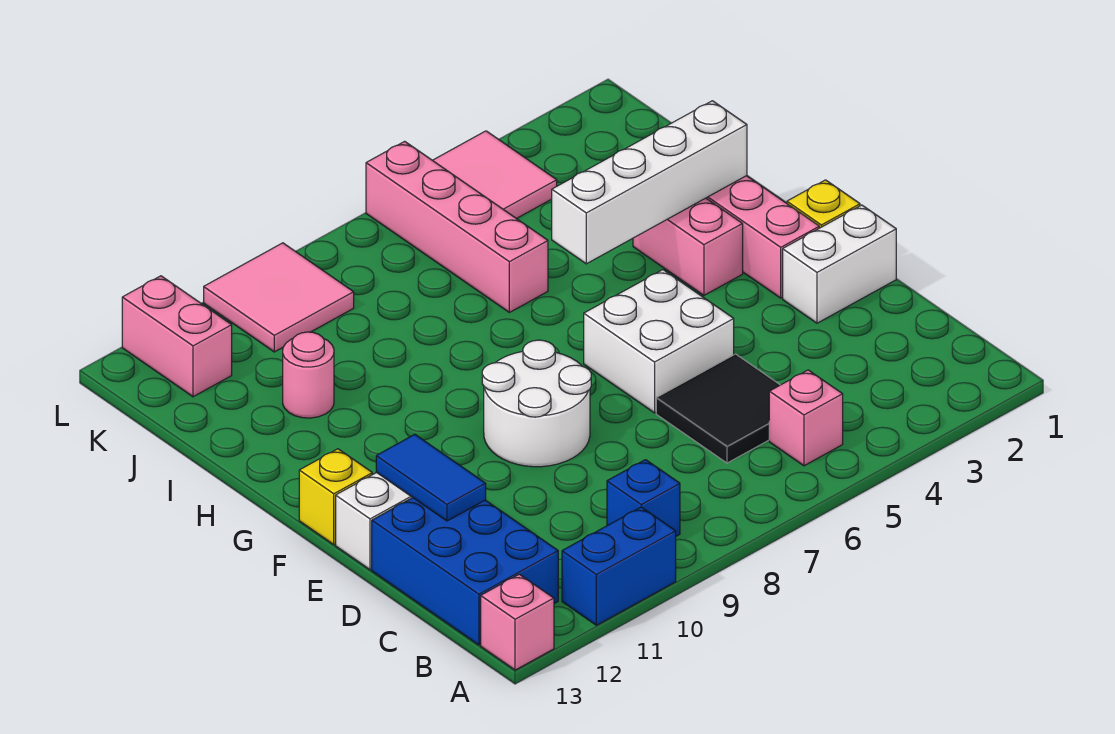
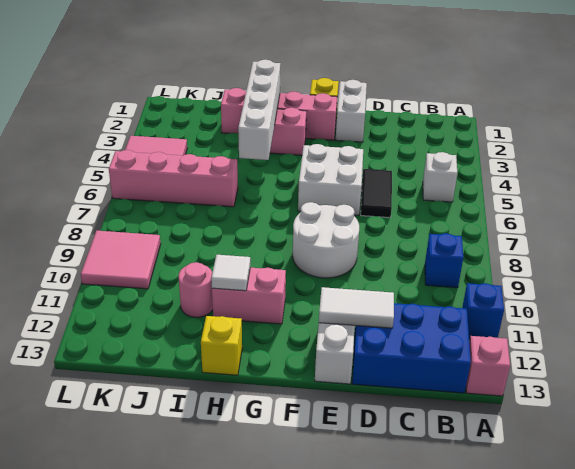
blue brick A10:A11 level 1 -> blue brick A11 level 1
pink brick B5 level 1 -> white brick B5 level 1
black tile C5:D6 level 1 -> black tile D5:D6 level 1
blue tile D12:E12 level 2 -> white tile D12:E12 level 2
yellow brick F13 level 1 -> yellow brick H13 level 1
none -> white tile H11 level 2
pink brick K12:L12 level 1 -> pink brick G11:H11 level 1

